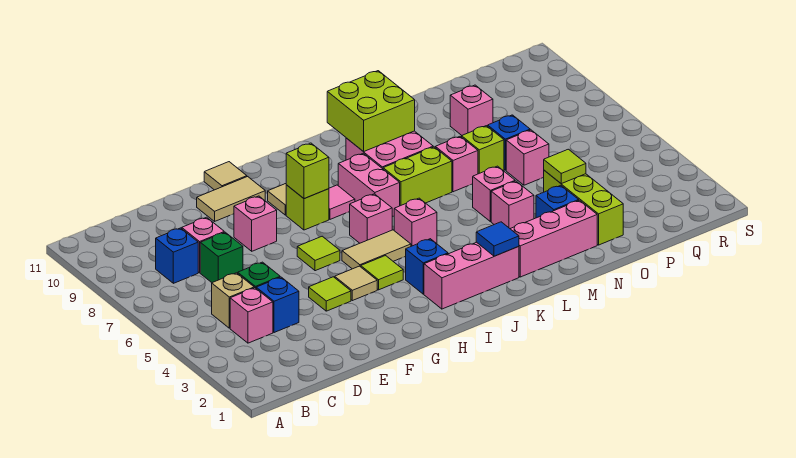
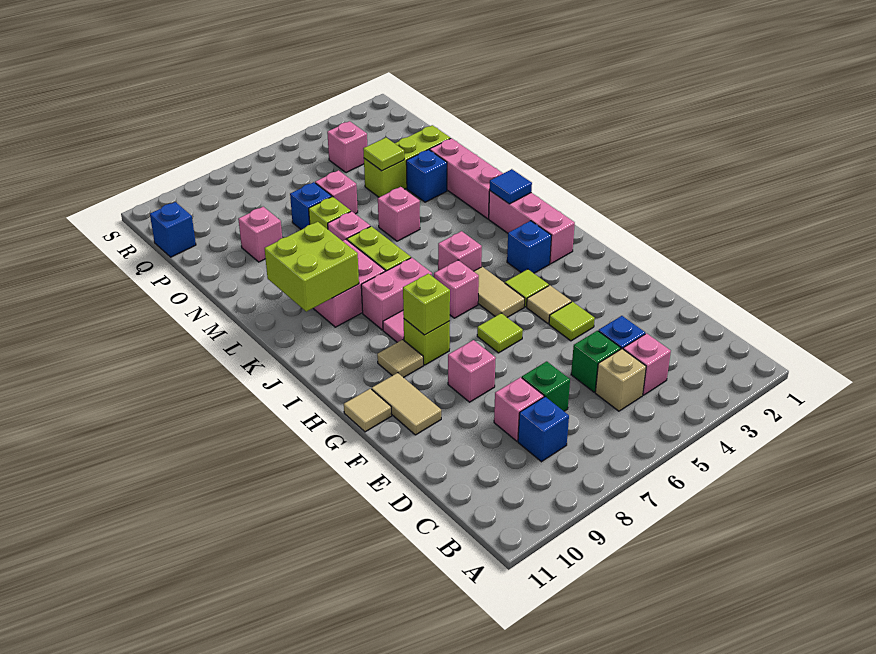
pink brick M4 level 1 -> pink brick Q4 level 1
none -> blue brick Q11 level 1

